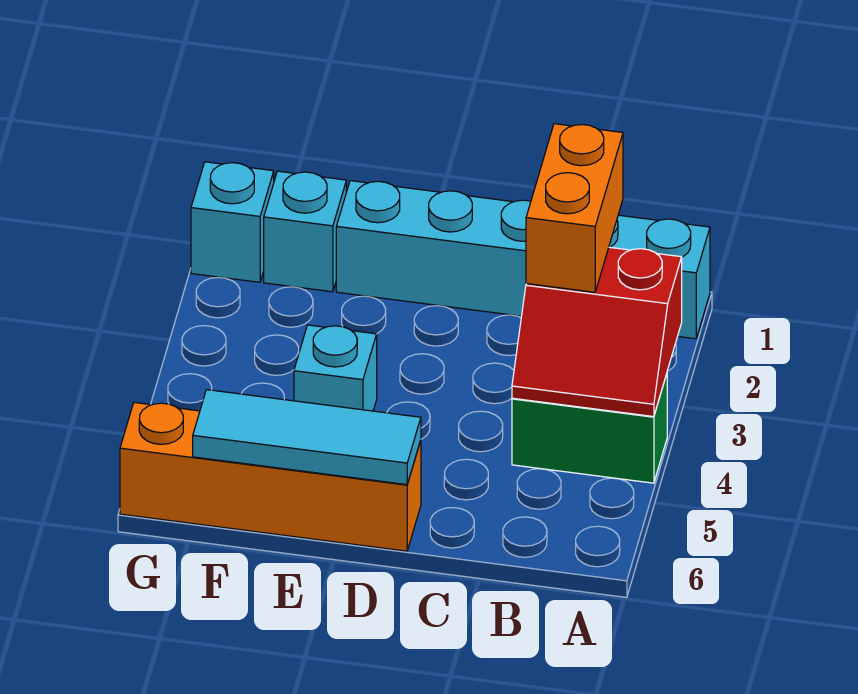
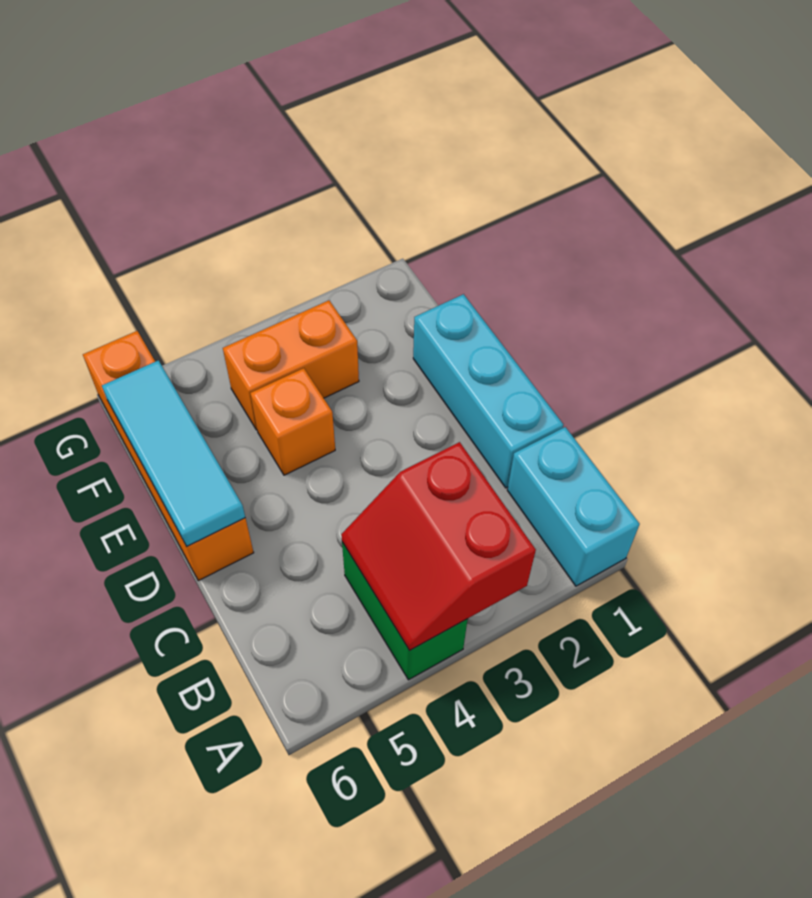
orange brick B2:B3 level 3 -> orange brick F3:F4 level 1
cyan brick E4 level 1 -> orange brick E4 level 1
cyan brick F1 level 1 -> none
cyan brick G1 level 1 -> none

